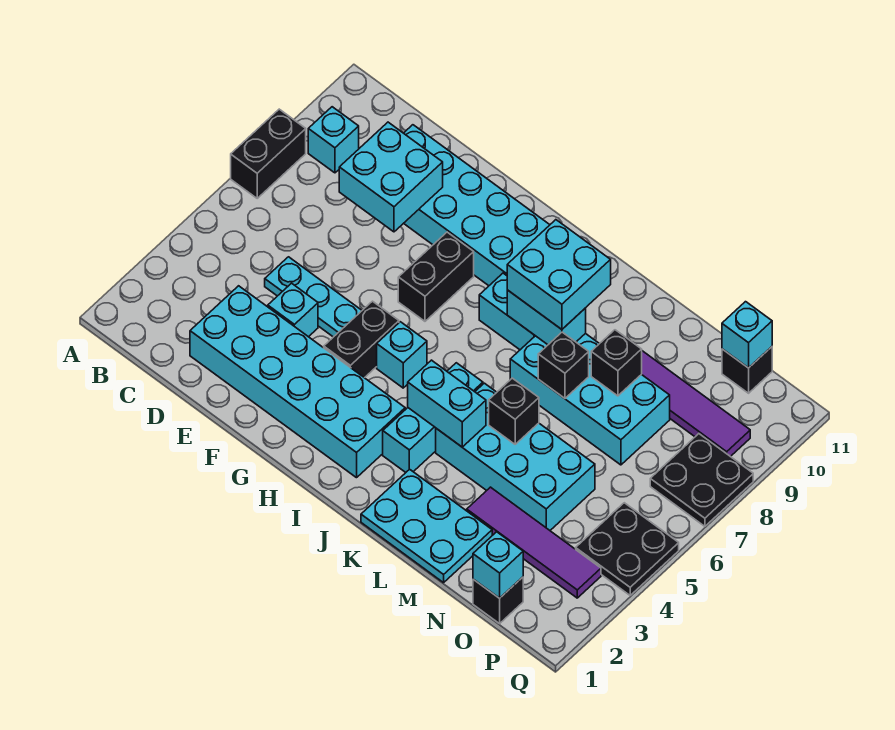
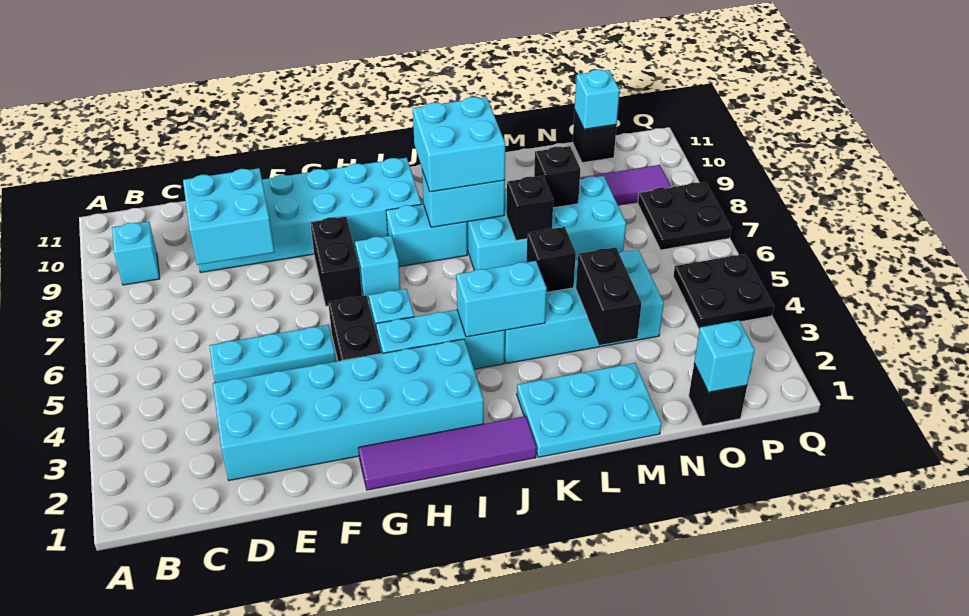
black brick A7:A8 level 1 -> black brick M3:M4 level 2
cyan brick E4 level 1 -> cyan brick H7 level 1
cyan brick J3:J5 level 1 -> cyan brick H4:J4 level 1
purple tile M3:P3 level 1 -> purple tile G1:J1 level 1

